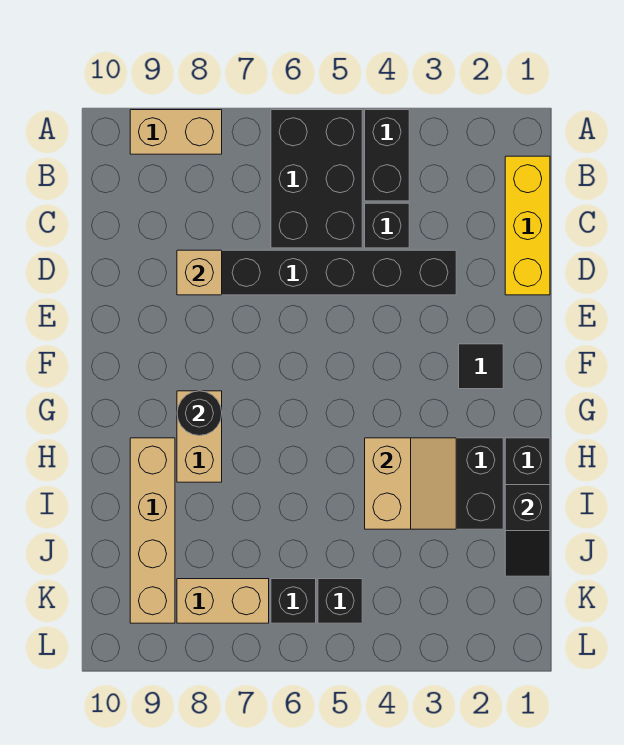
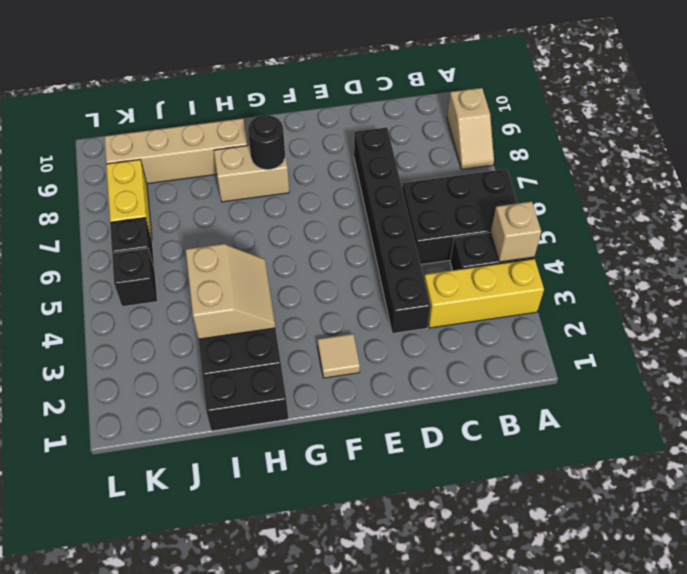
tan brick A8:A9 level 1 -> tan slope A8:A9 level 1 top 9
yellow brick B1:D1 level 1 -> yellow brick A3:C3 level 1
black brick C4 level 1 -> none
tan brick D8 level 2 -> tan brick A4 level 2
black tile F2 level 1 -> tan tile F2 level 1
tan slope H3:I4 level 2 top 4 -> tan slope H3:I4 level 2 top I
black slope I1:J1 level 2 top I -> none
tan brick K7:K8 level 1 -> yellow brick K7:K8 level 1

